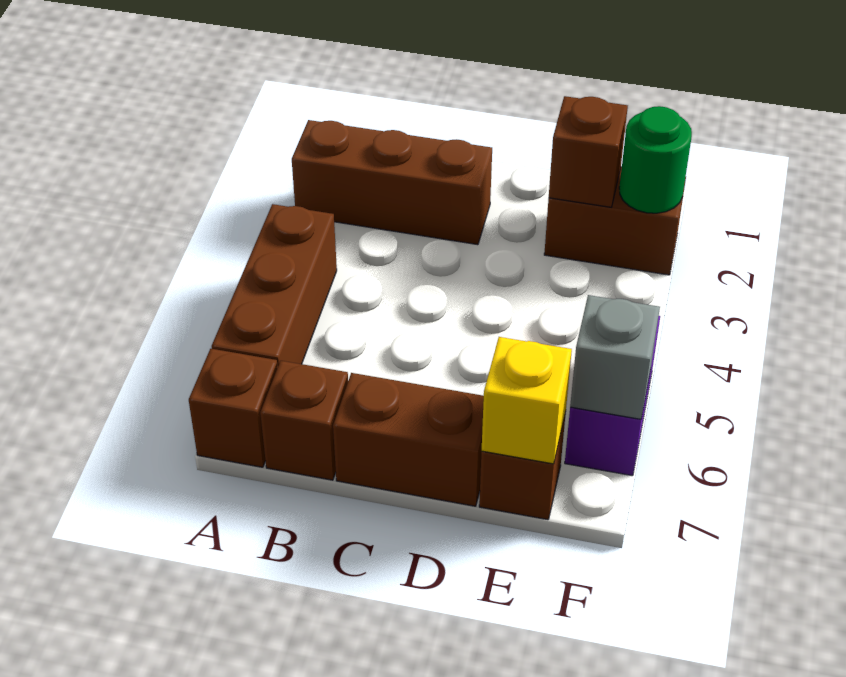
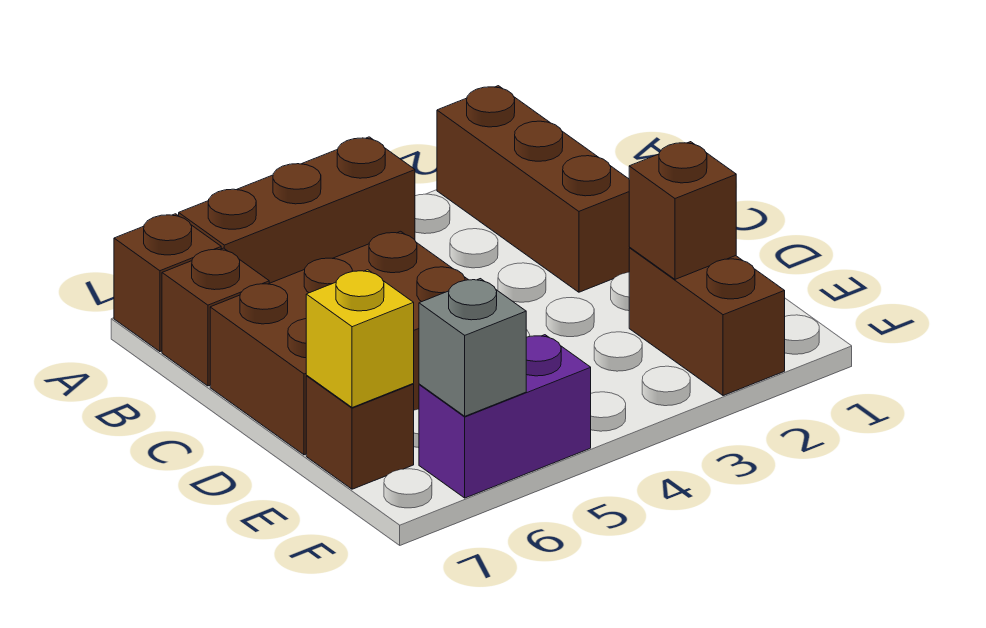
brown brick C7:D7 level 1 -> brown brick C5:D7 level 1
green round brick F2 level 2 -> none

